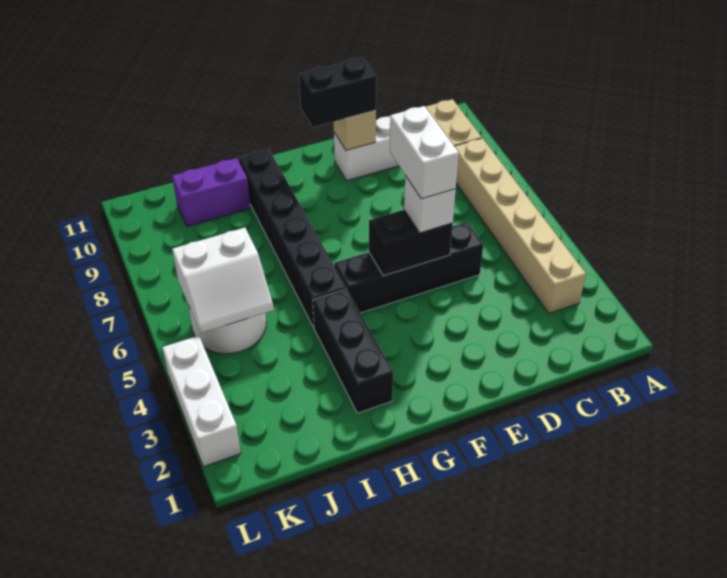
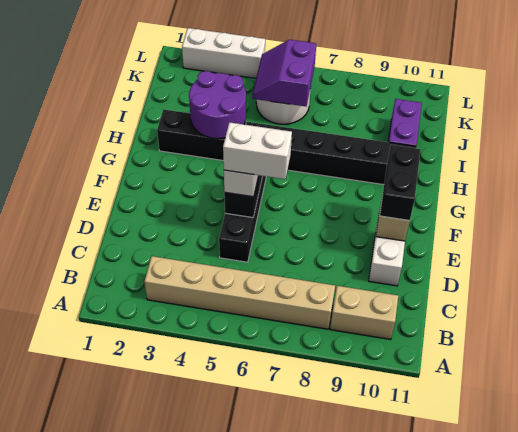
none -> purple round brick H3:I4 level 2
white slope J5:K6 level 2 top 6 -> purple slope J5:K6 level 2 top 6

